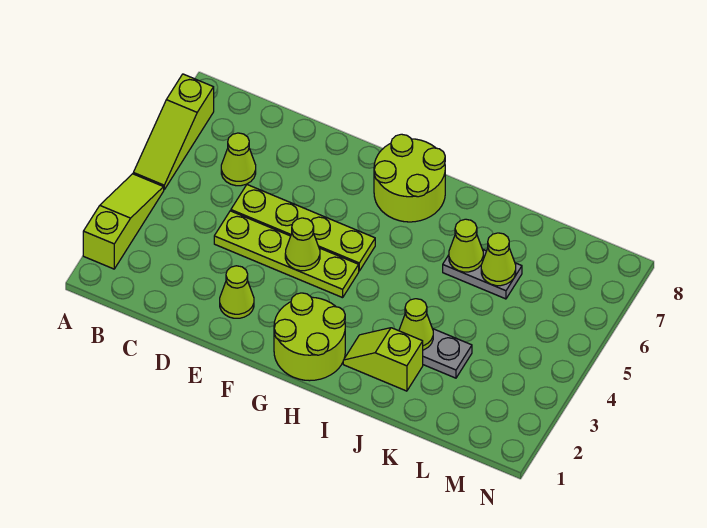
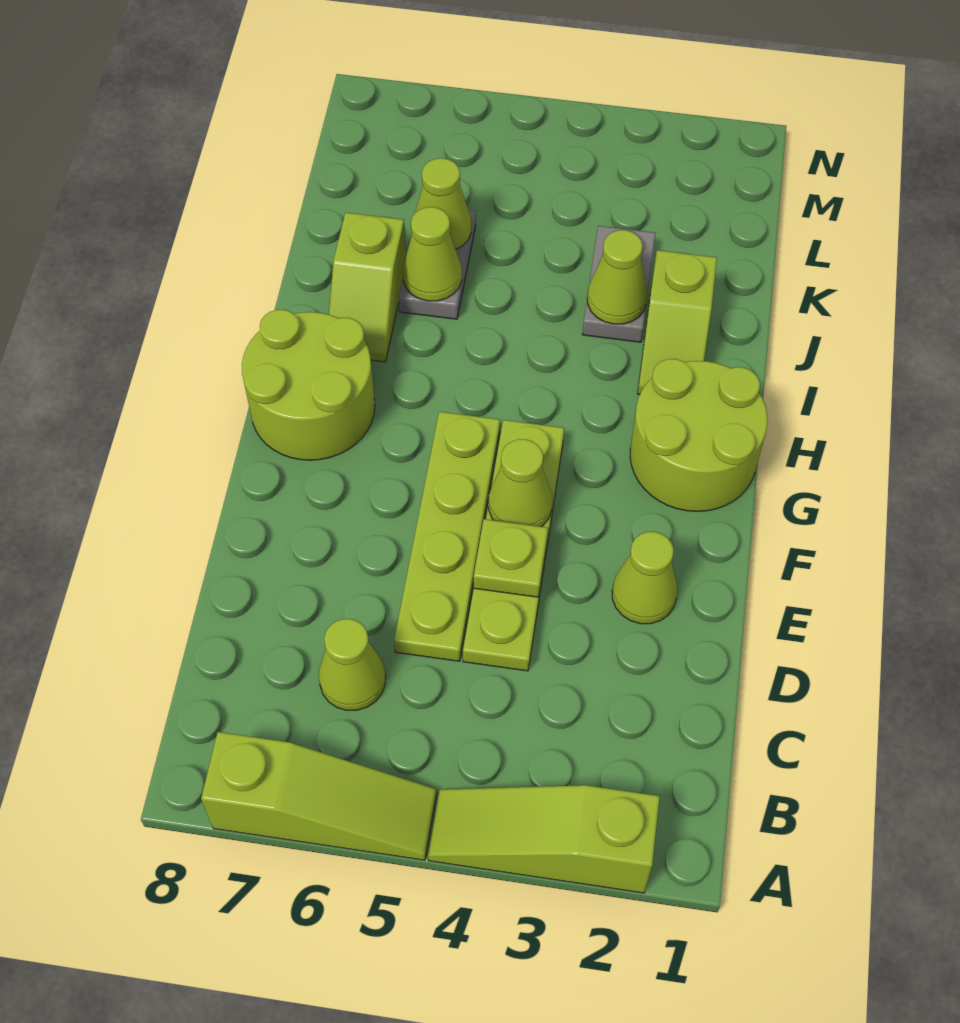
none -> lime plate E4 level 2
none -> lime slope I7:J7 level 1 top J

